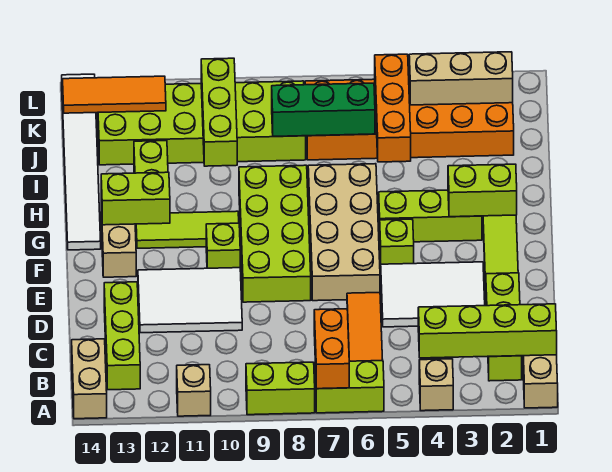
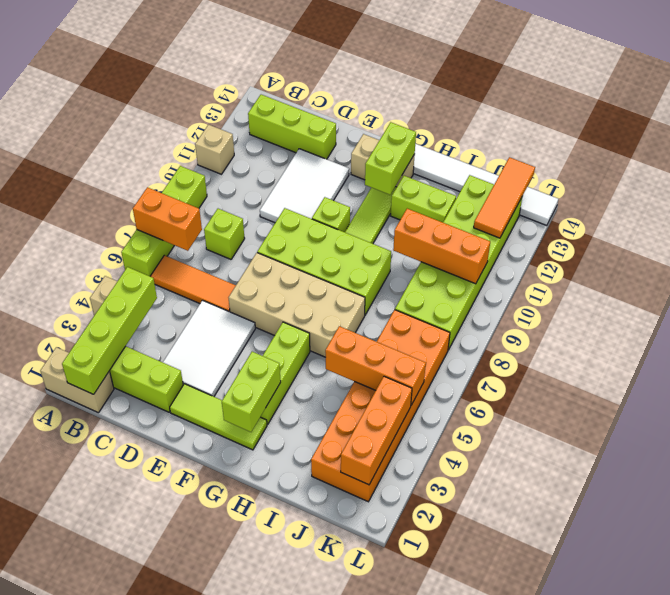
tan brick A14:B14 level 1 -> none
lime brick F5 level 1 -> lime brick C8 level 1
lime brick I10:K10 level 2 -> orange brick I10:K10 level 2
green brick J6:J8 level 2 -> none
tan brick K2:K4 level 2 -> orange brick K2:K4 level 2

